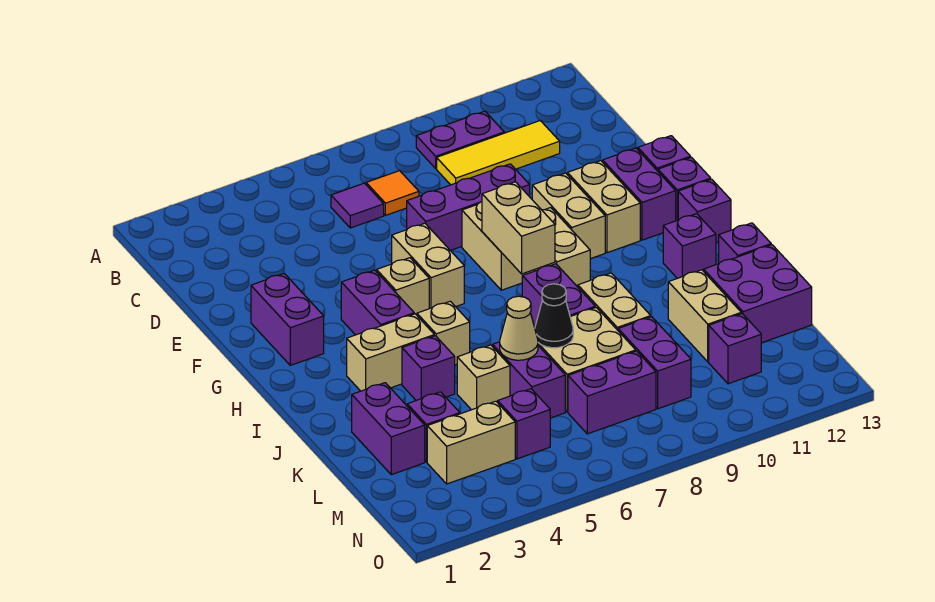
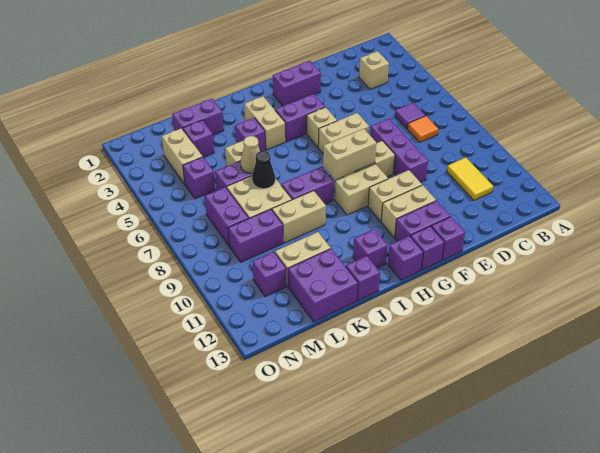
purple plate B9:B10 level 1 -> none
yellow tile C9:C11 level 1 -> yellow tile C10:C11 level 1
tan brick I5 level 1 -> tan brick C3 level 1

